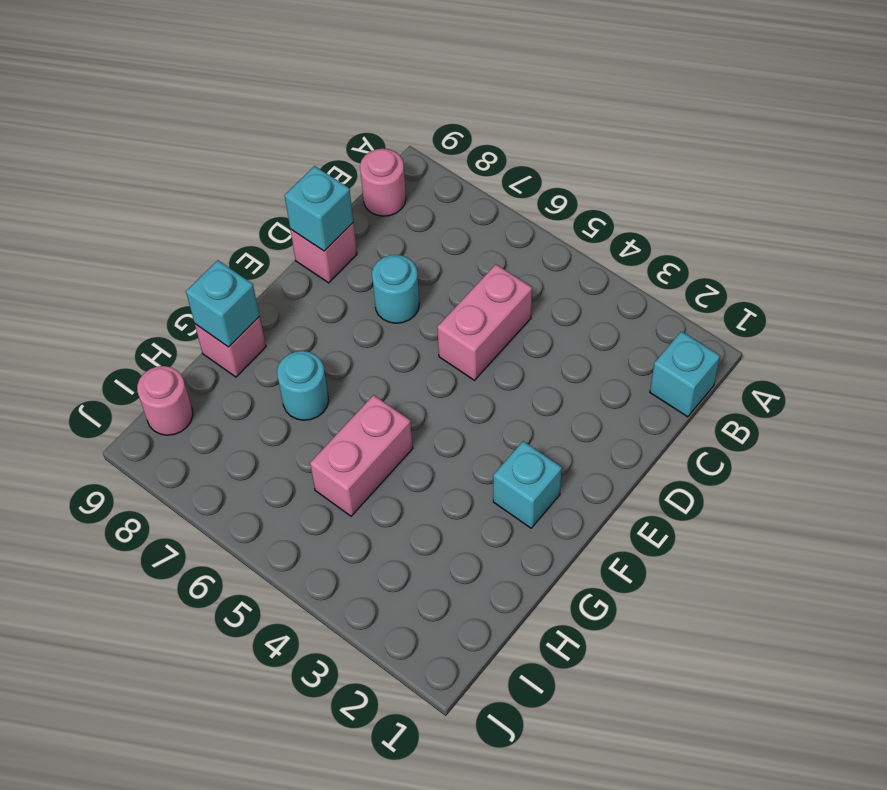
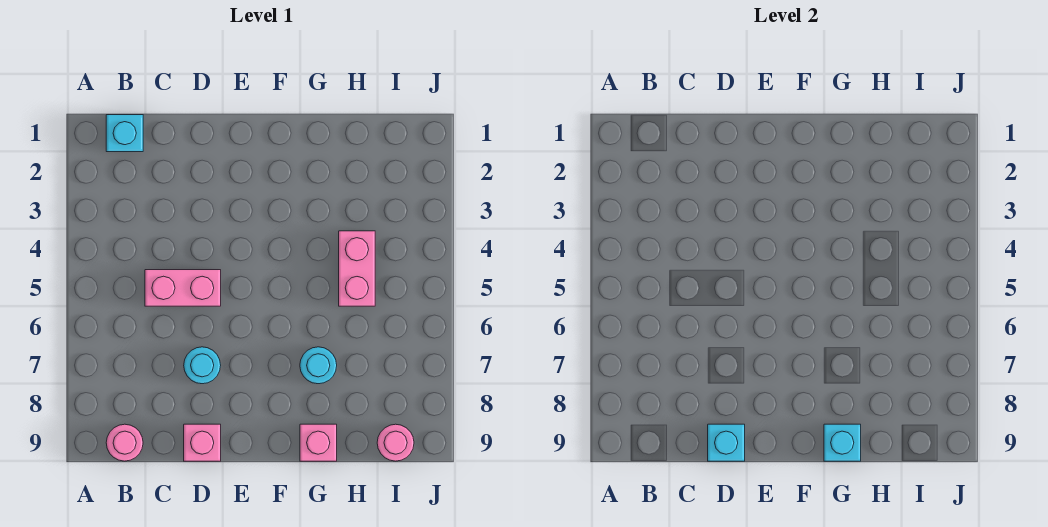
cyan brick F2 level 1 -> none
pink brick G5:H5 level 1 -> pink brick H4:H5 level 1

